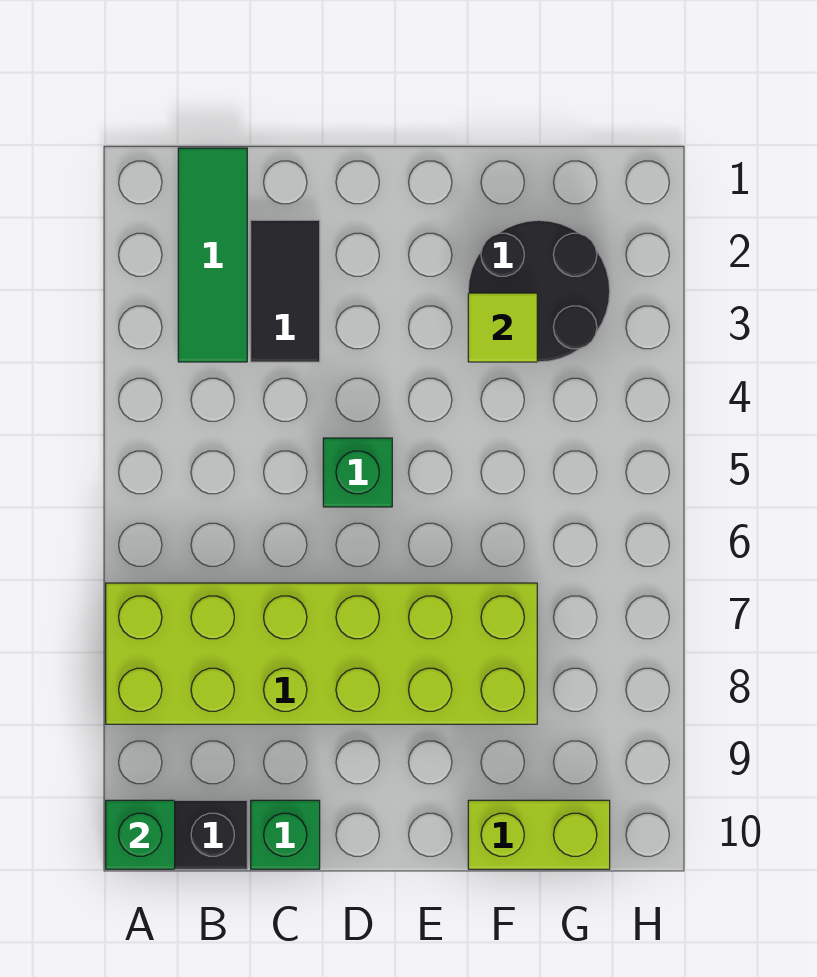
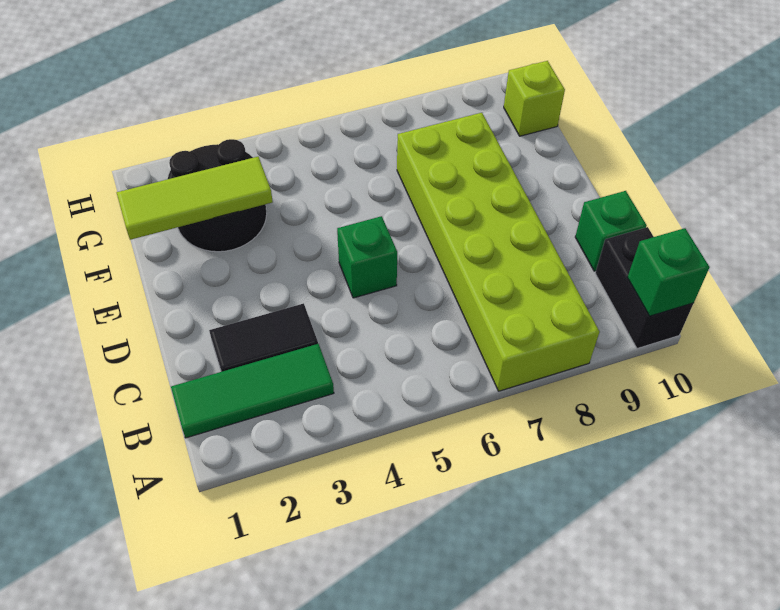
lime tile F3 level 2 -> lime tile F1:F3 level 2
lime brick F10:G10 level 1 -> lime brick G10 level 1

